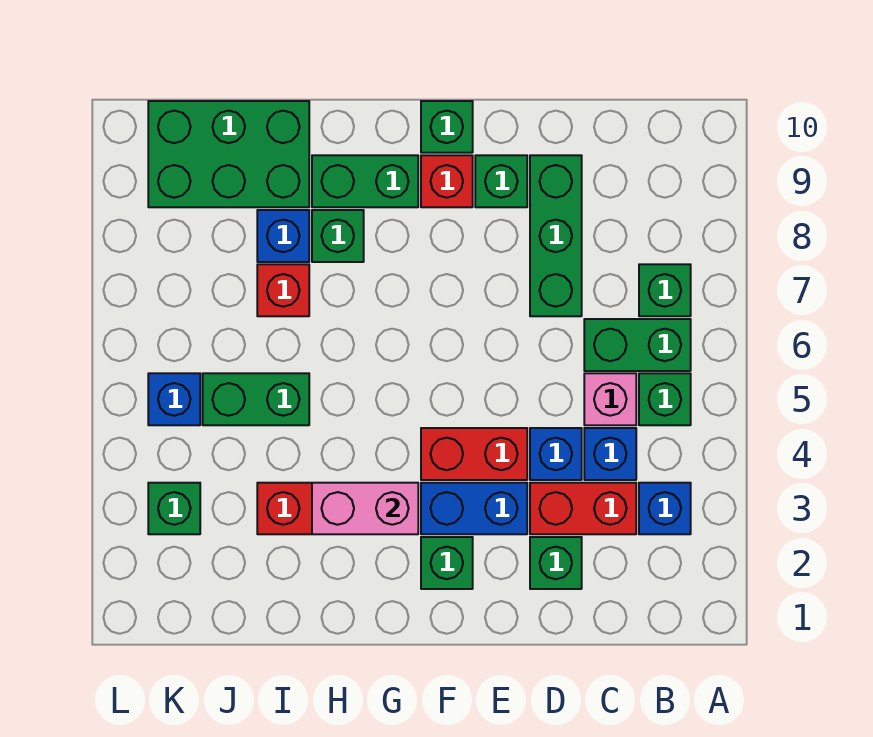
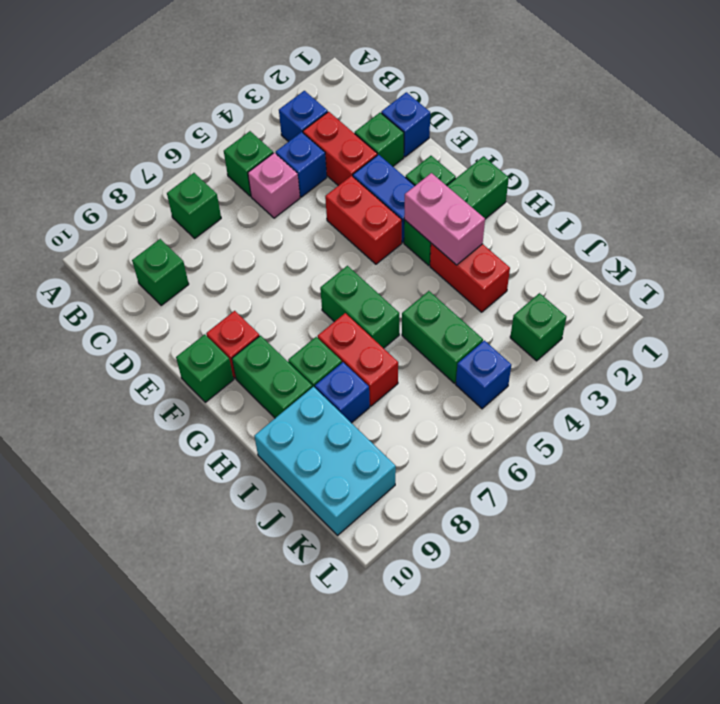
green brick B6:C6 level 1 -> green brick G6:H6 level 1
blue brick D4 level 1 -> blue brick D1 level 1
green brick D7:D9 level 1 -> green brick G1:G3 level 1
green brick E9 level 1 -> green brick C9 level 1
red brick I7 level 1 -> red brick H7:I7 level 1
green brick I9:K10 level 1 -> cyan brick I9:K10 level 1

